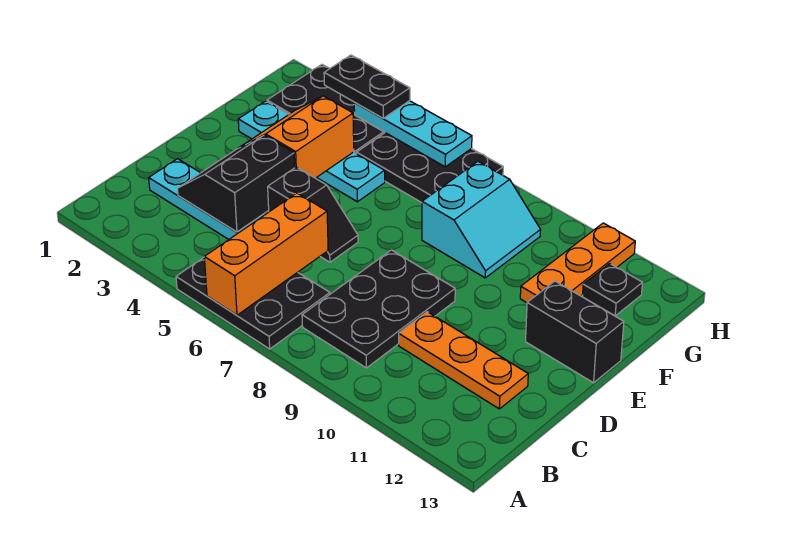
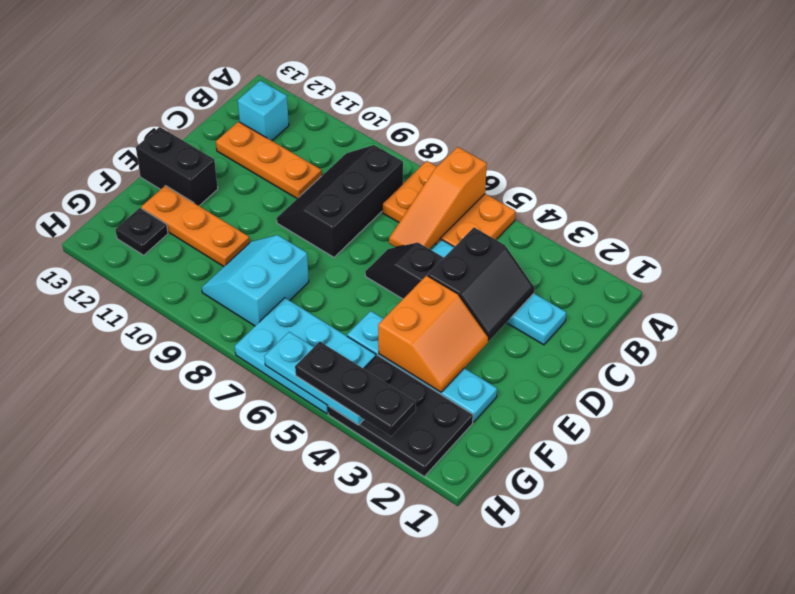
black plate A5:B7 level 1 -> orange plate A5:B7 level 1
orange brick A6:C6 level 2 -> orange slope A6:C6 level 2 top A
black plate B8:D9 level 1 -> black slope B8:D9 level 1 top 8
none -> cyan brick B12 level 1
orange plate F11:H11 level 1 -> orange plate F10:F12 level 1
black plate G5:H7 level 1 -> cyan plate G5:H7 level 1
black plate H3:H4 level 3 -> black plate H3:H5 level 3

